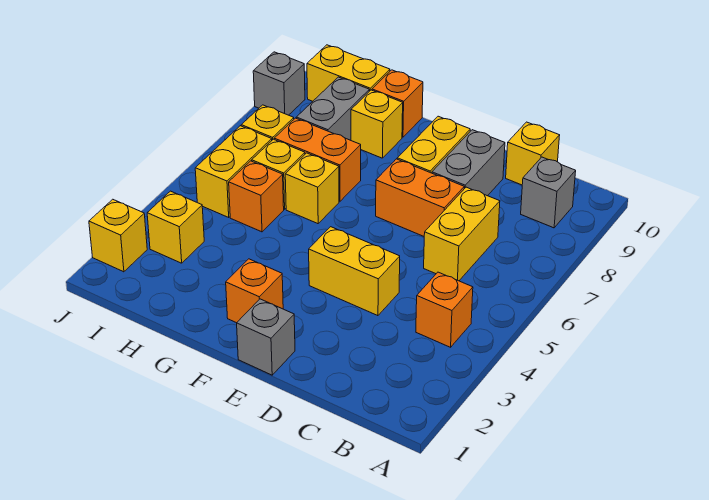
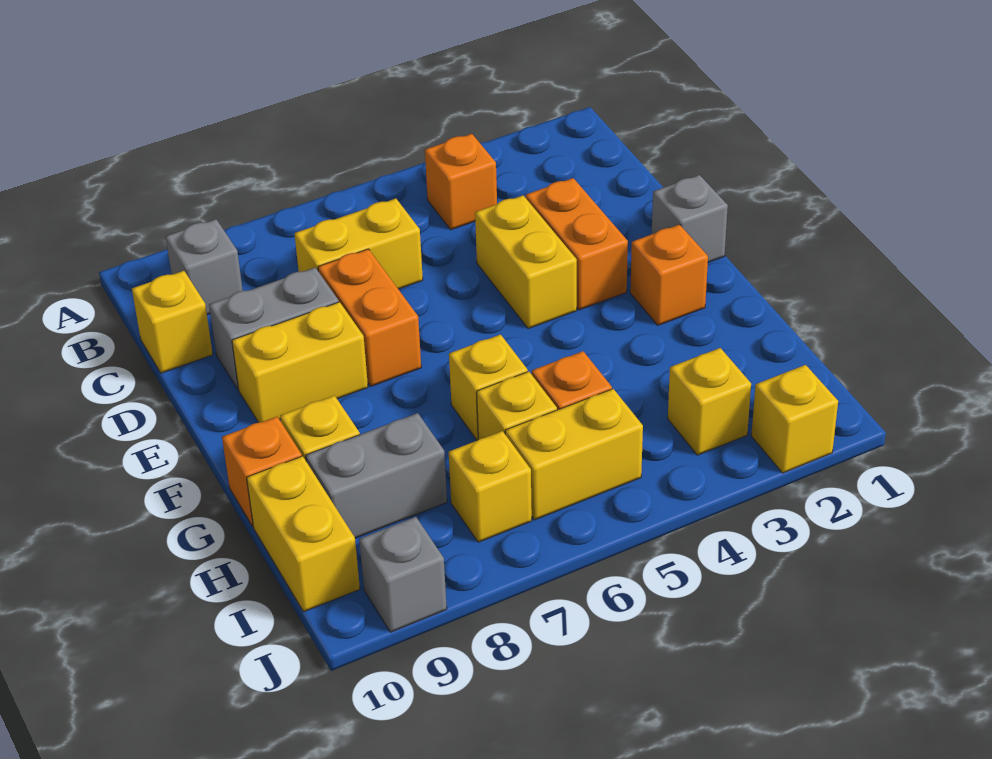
orange brick G7:H7 level 1 -> orange brick D3:E3 level 1

